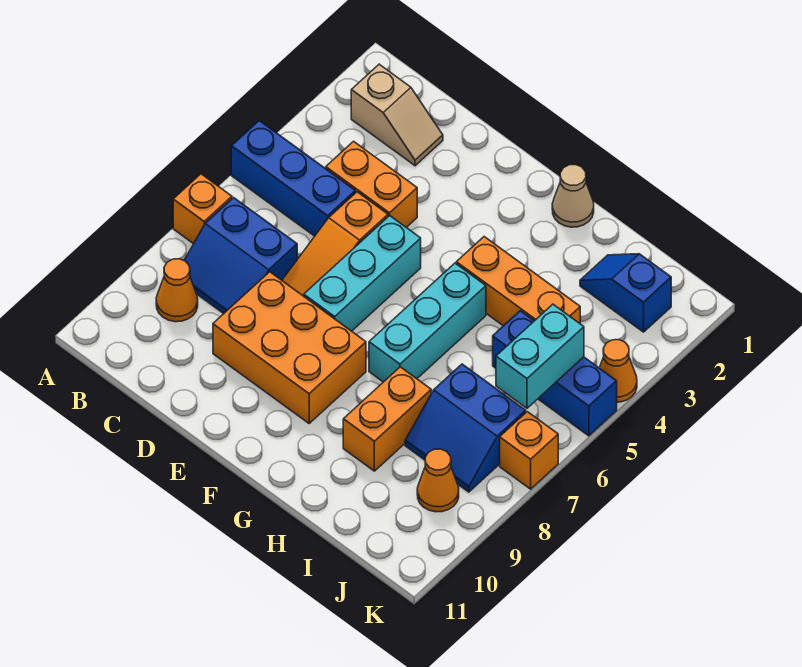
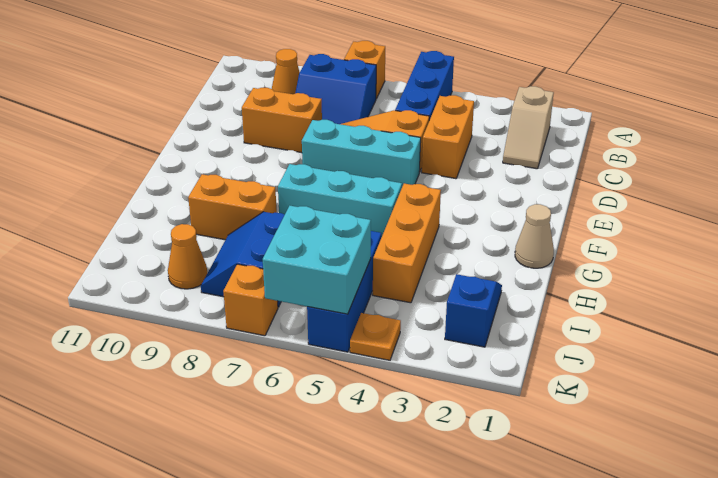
blue slope B7:C8 level 1 top 7 -> blue slope B7:C8 level 1 top B
orange brick D8:F9 level 1 -> orange brick D8:D9 level 1
cyan brick J5:J6 level 2 -> cyan brick J5:K6 level 2
orange cone K4 level 1 -> orange plate K4 level 1

